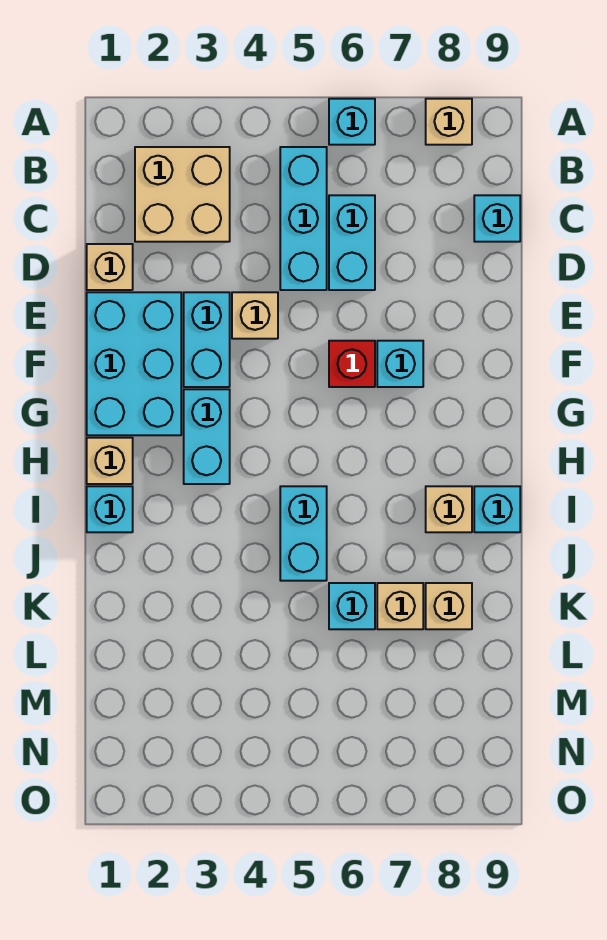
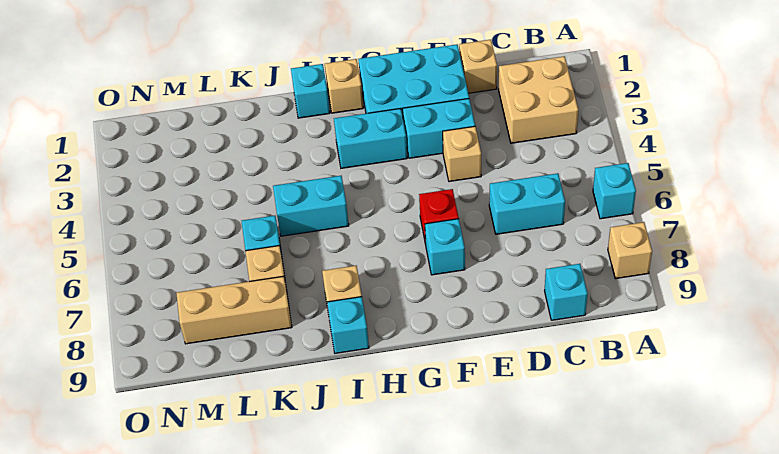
cyan brick B5:D5 level 1 -> none
tan brick K8 level 1 -> tan brick K8:M8 level 1

